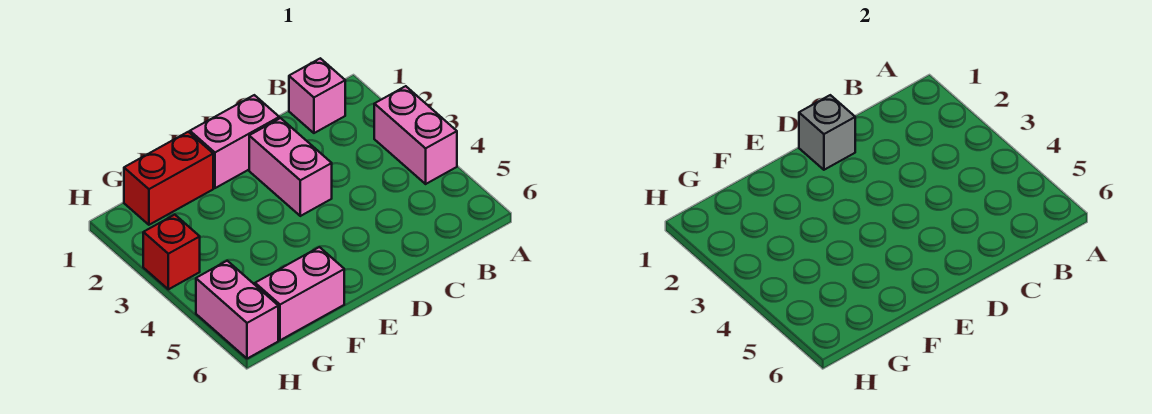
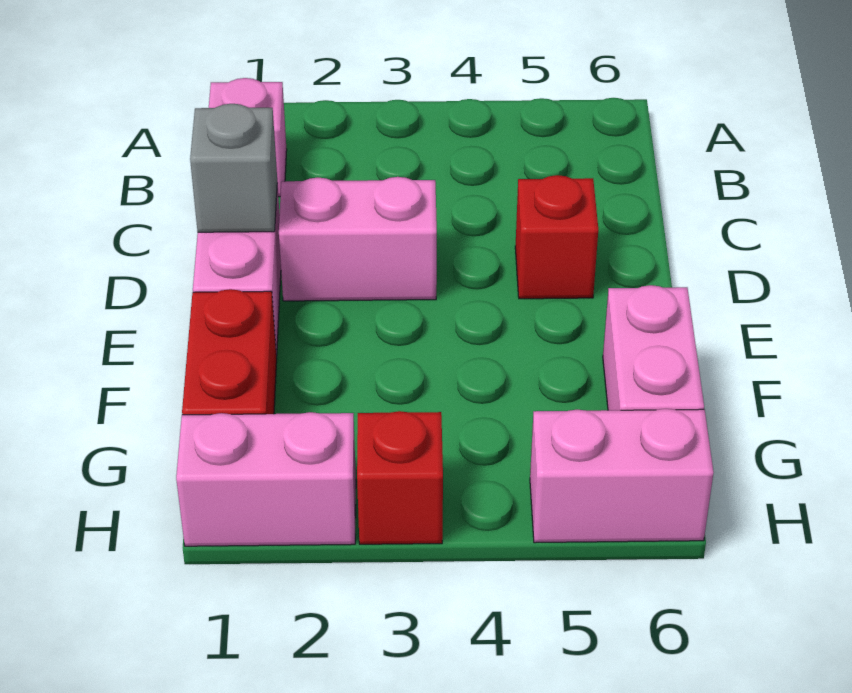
pink brick A3:A4 level 1 -> pink brick H1:H2 level 1
none -> red brick D5 level 1

